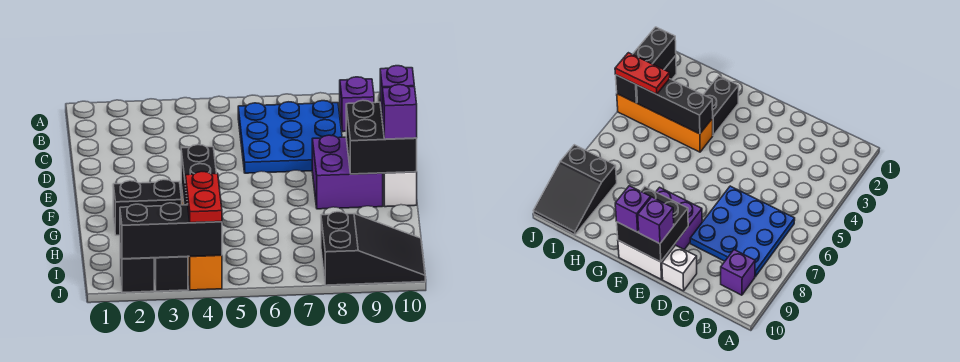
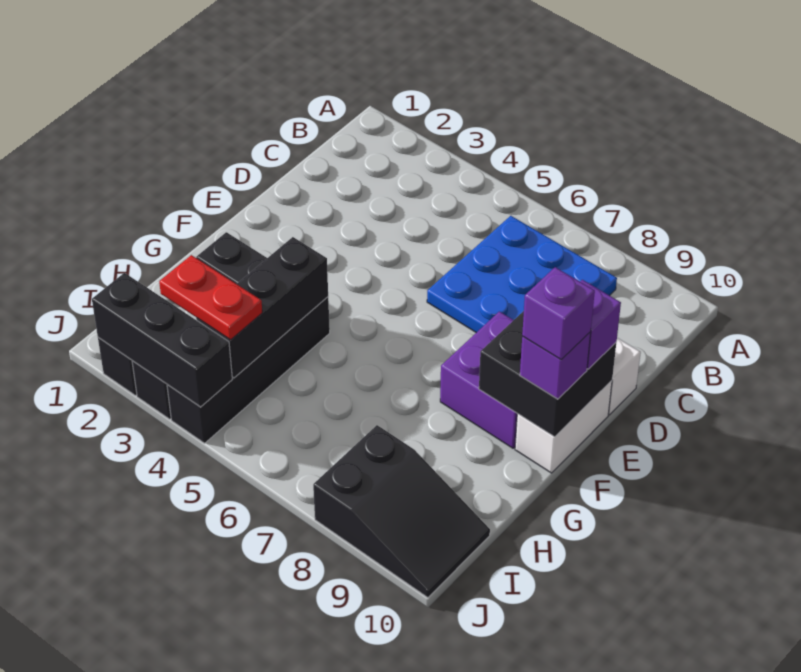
purple brick B9 level 1 -> purple brick F10 level 4
orange brick G4:J4 level 1 -> black brick G4:J4 level 1
red plate I4:J4 level 3 -> red plate I3:I4 level 3

